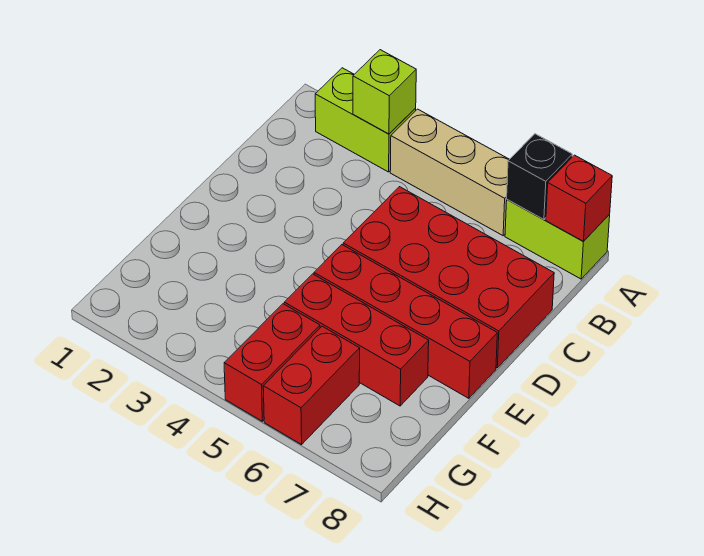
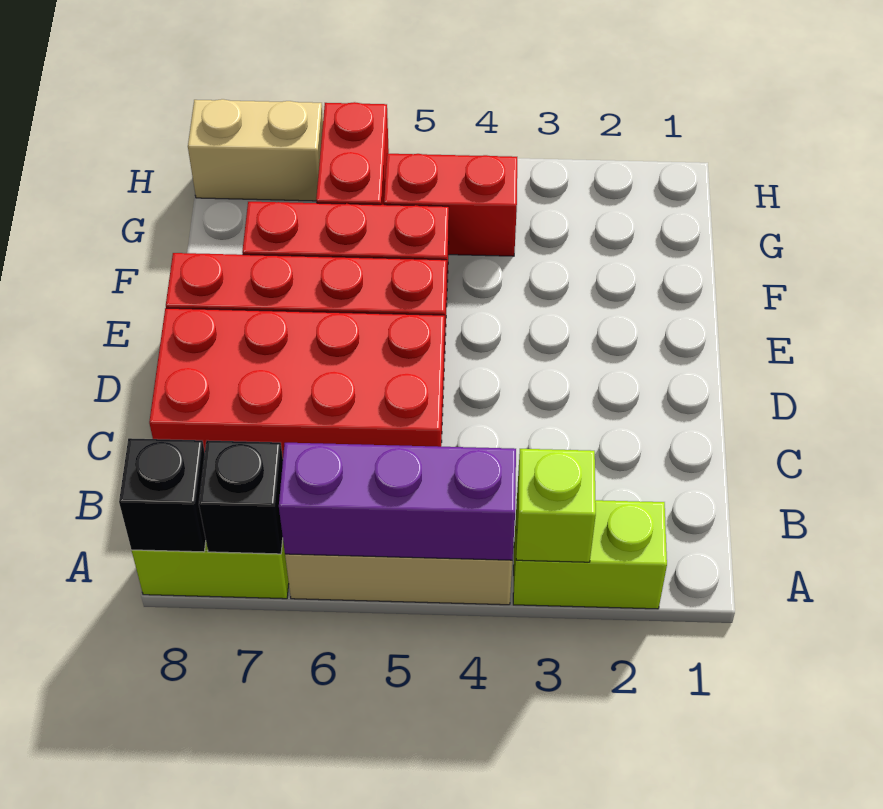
none -> purple brick A4:A6 level 2
red brick A8 level 2 -> black brick A8 level 2
red brick G5:H5 level 1 -> red brick G4:G5 level 1
none -> tan brick H7:H8 level 1

